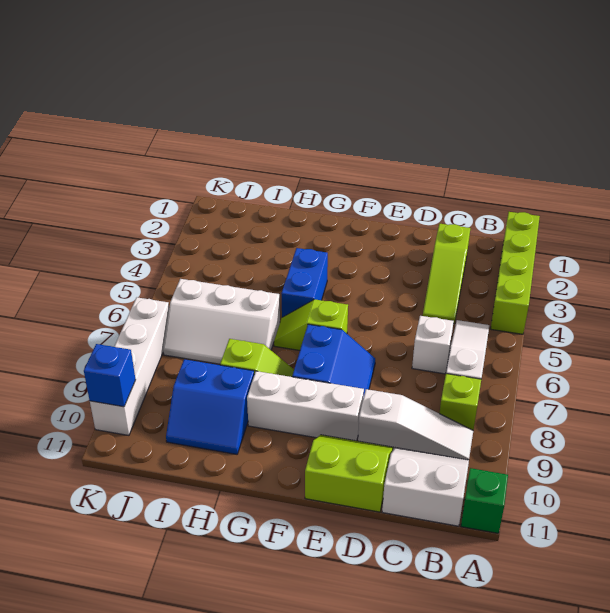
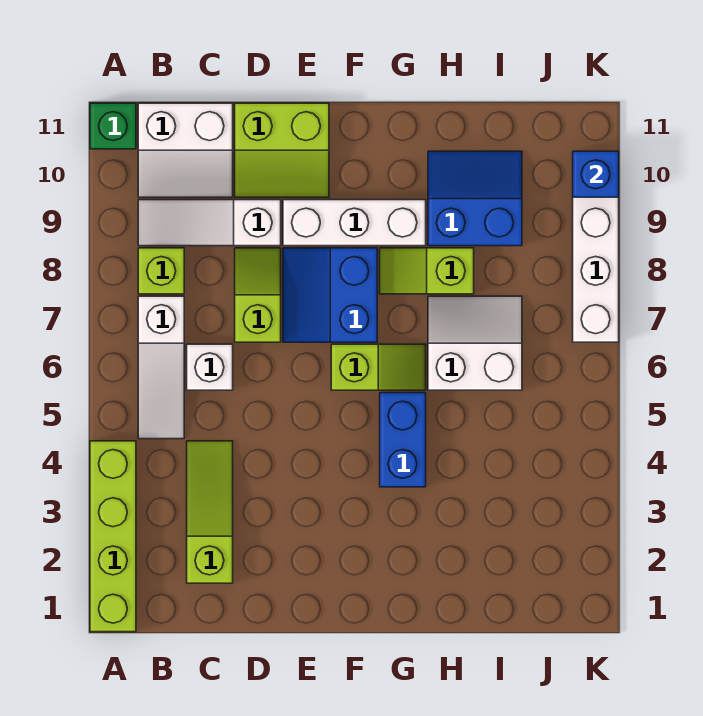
none -> lime slope D7:D8 level 1 top 7
white slope H6:J7 level 1 top 6 -> white slope H6:I7 level 1 top 6

